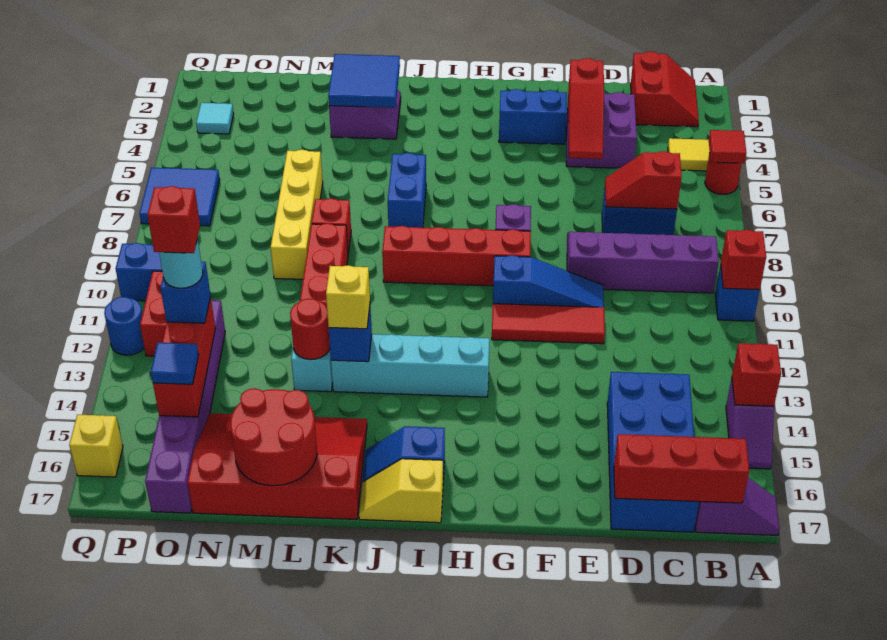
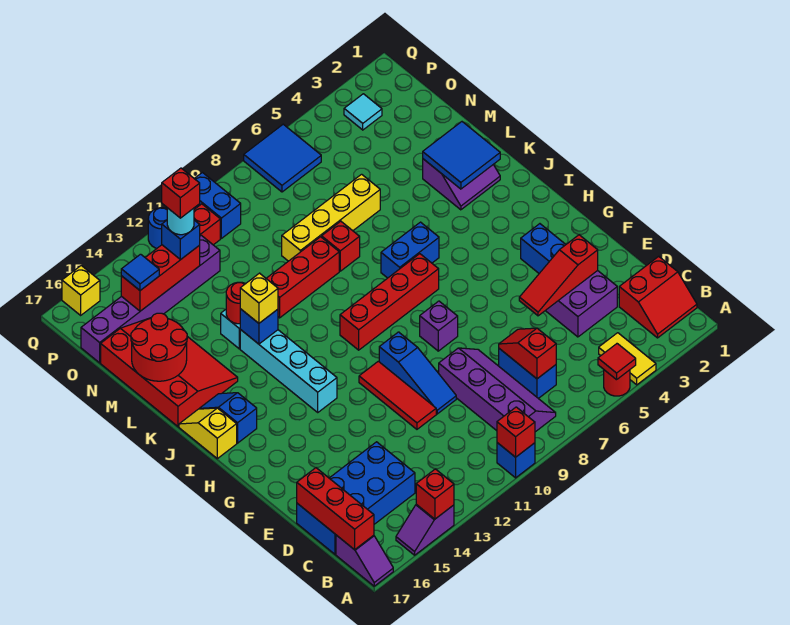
red brick G9:J9 level 1 -> red brick I7:I10 level 1

